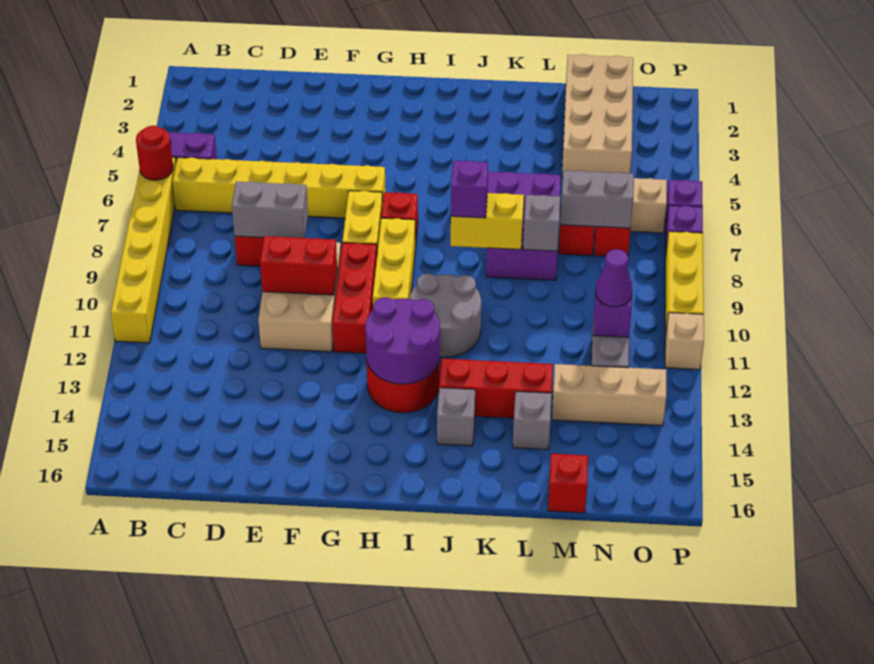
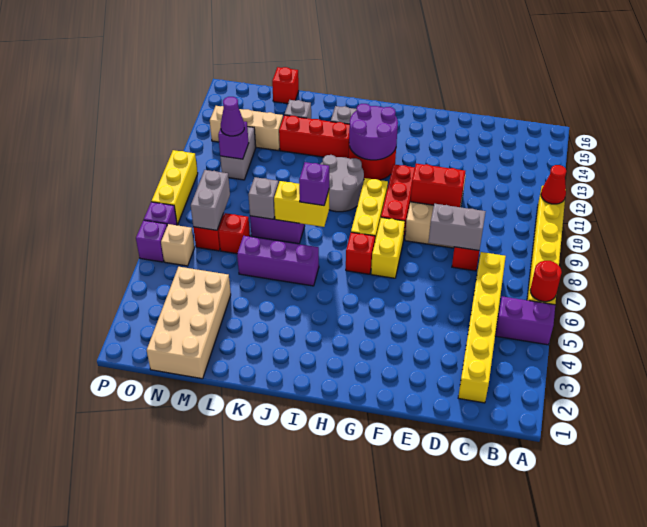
none -> red cone A11 level 2
yellow brick B6:G6 level 1 -> yellow brick C2:C7 level 1
grey brick M7:N7 level 2 -> grey brick N7:N8 level 2
tan brick P11 level 1 -> none

